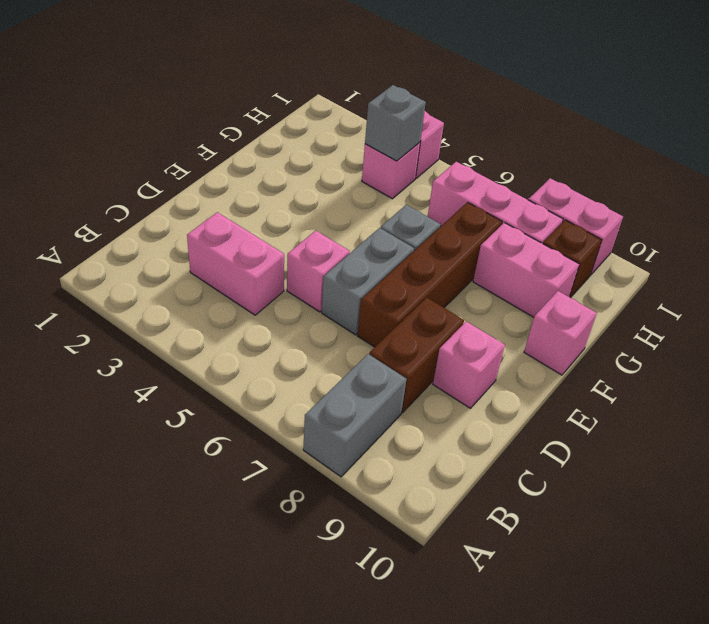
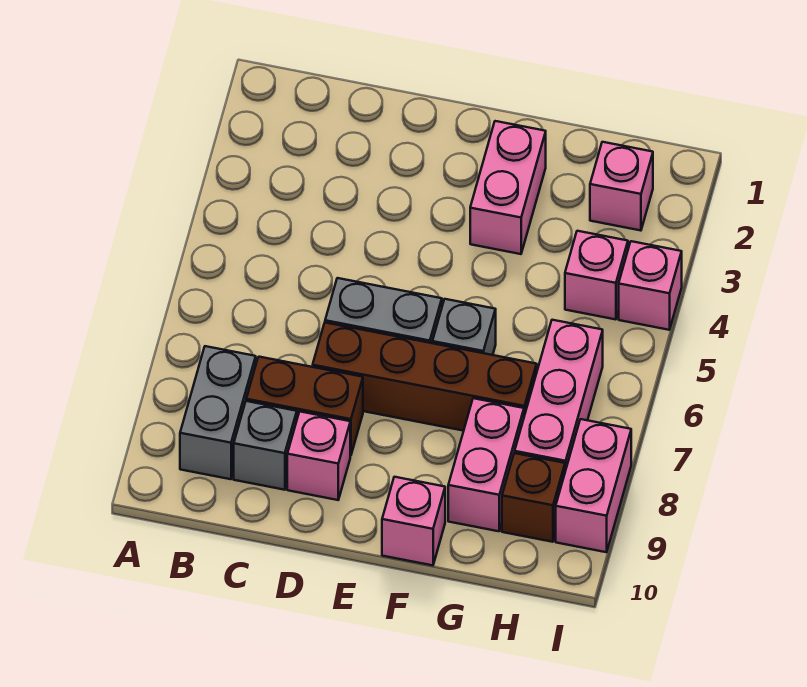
grey brick A8:B8 level 1 -> grey brick B8:B9 level 1
pink brick C3:C4 level 1 -> pink brick F2:F3 level 1
pink brick D5 level 1 -> pink brick H2 level 1
grey brick H4 level 2 -> grey brick C9 level 1

